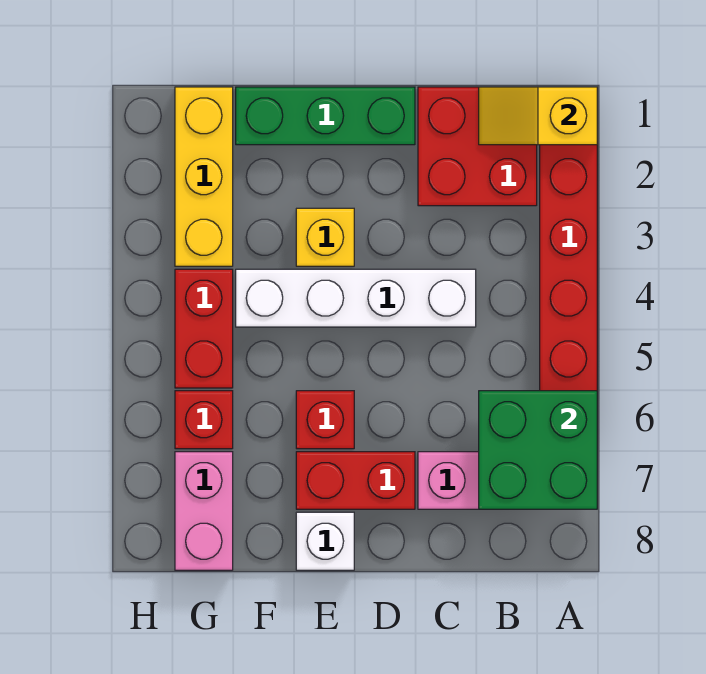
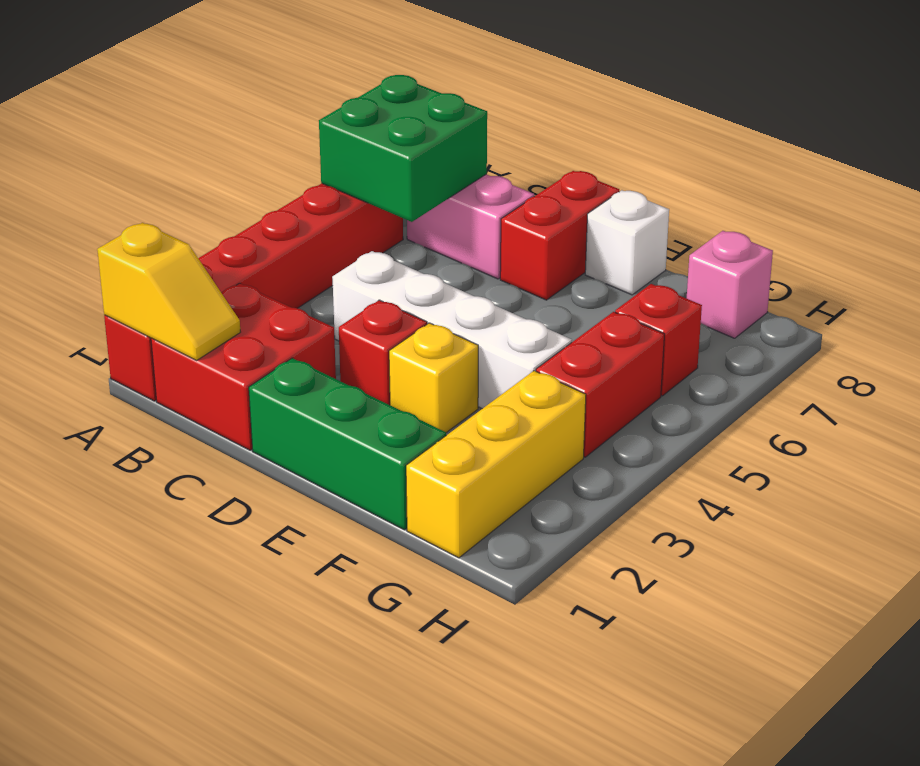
red brick D7:E7 level 1 -> red brick D7:D8 level 1
red brick E6 level 1 -> red brick D3 level 1
pink brick G7:G8 level 1 -> pink brick G8 level 1

